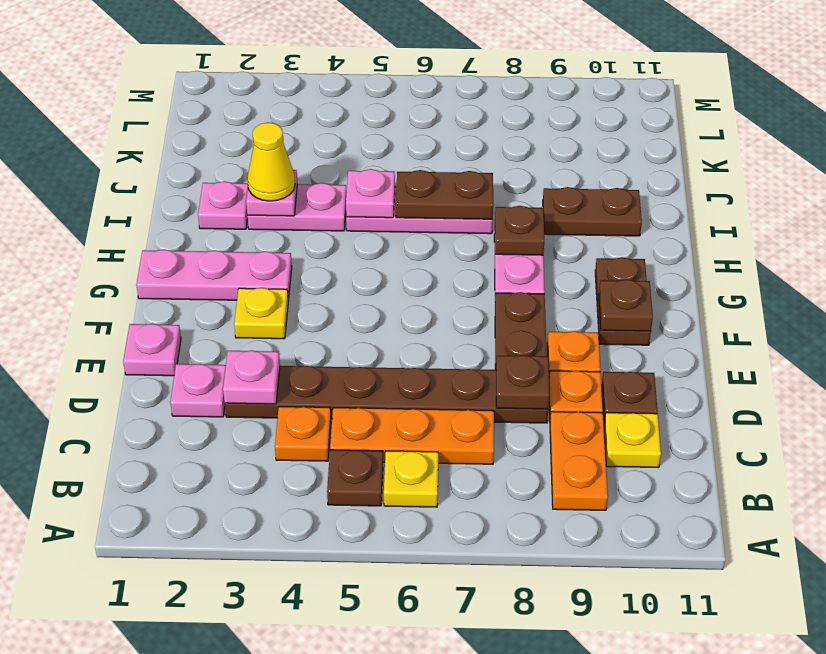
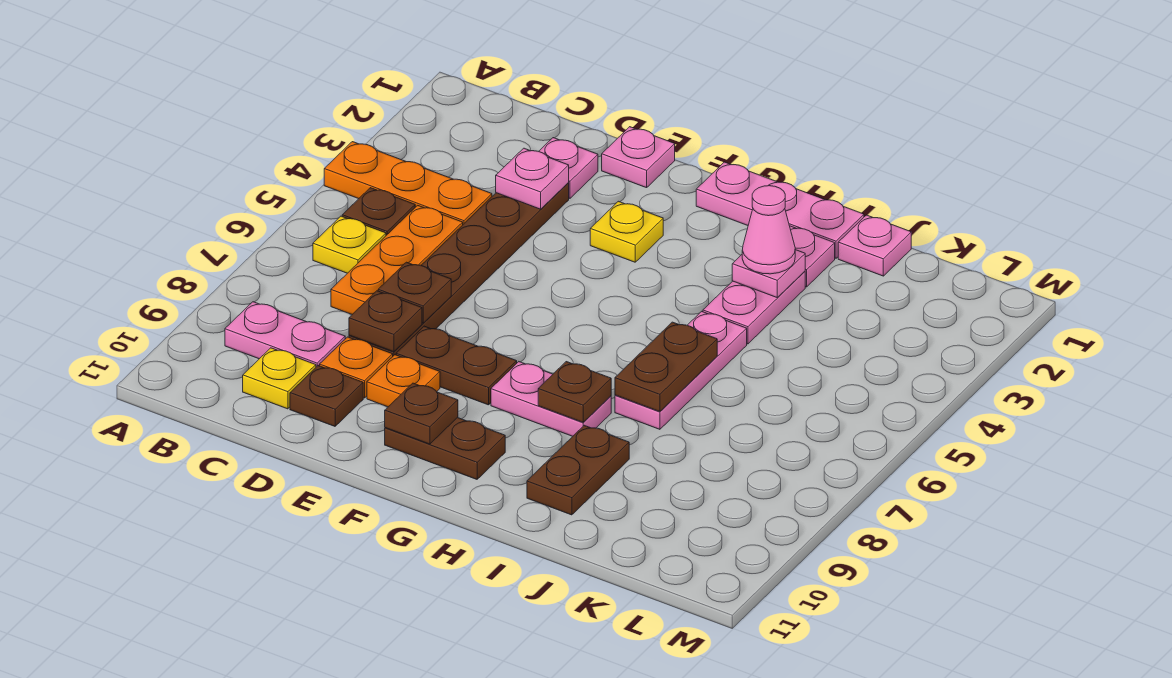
orange plate B9:C9 level 1 -> pink plate B9:C9 level 1
orange plate C4 level 1 -> orange plate A4:C4 level 1
none -> brown plate D7 level 2
pink plate G1:G3 level 1 -> pink plate G1:I1 level 1
yellow cone I3 level 3 -> pink cone I3 level 3
pink plate I5 level 2 -> pink plate J1 level 1

